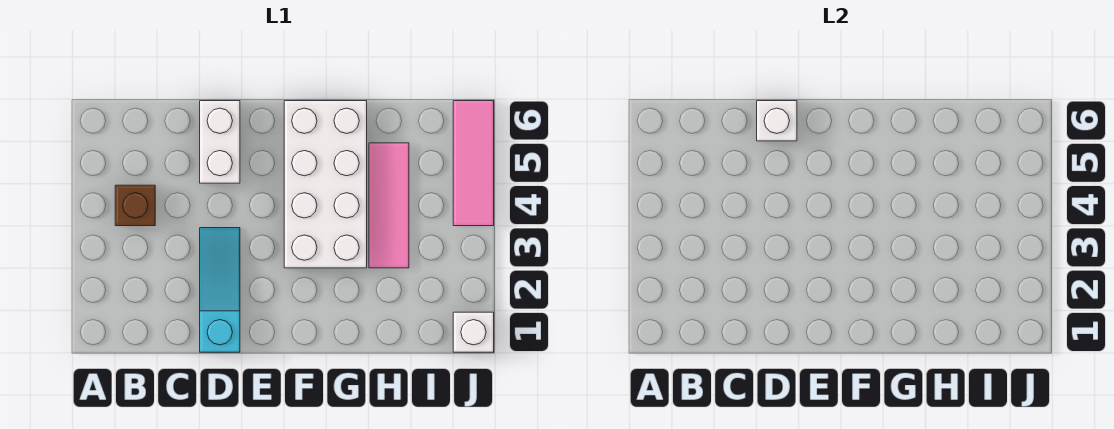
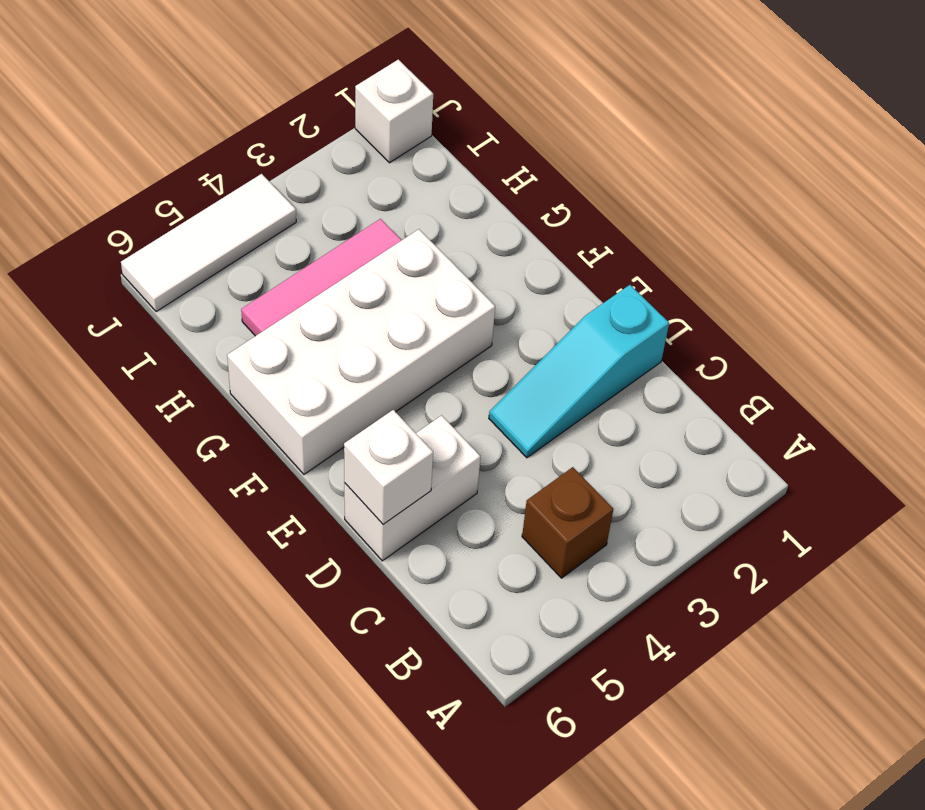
pink tile J4:J6 level 1 -> white tile J4:J6 level 1

